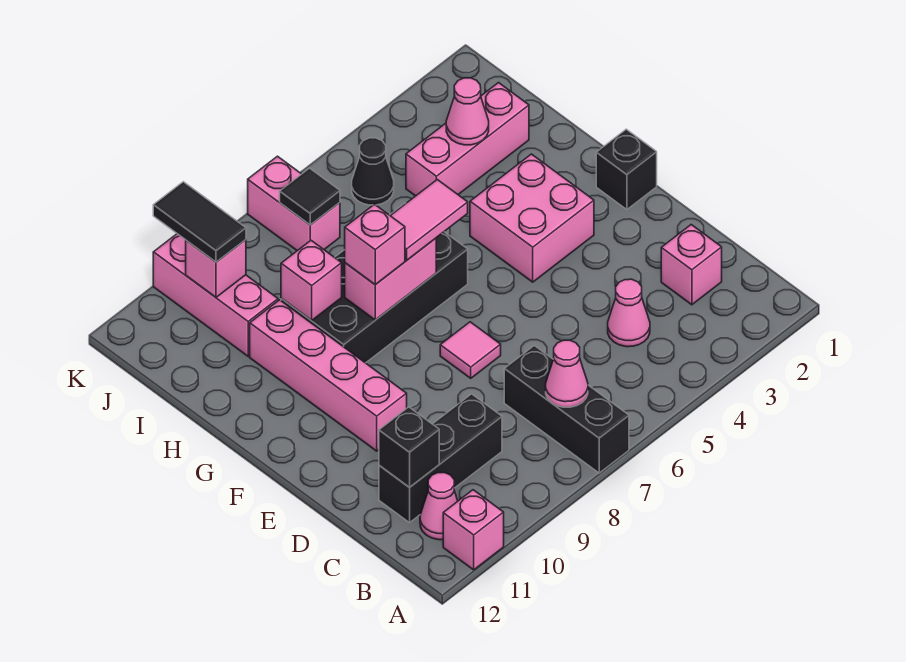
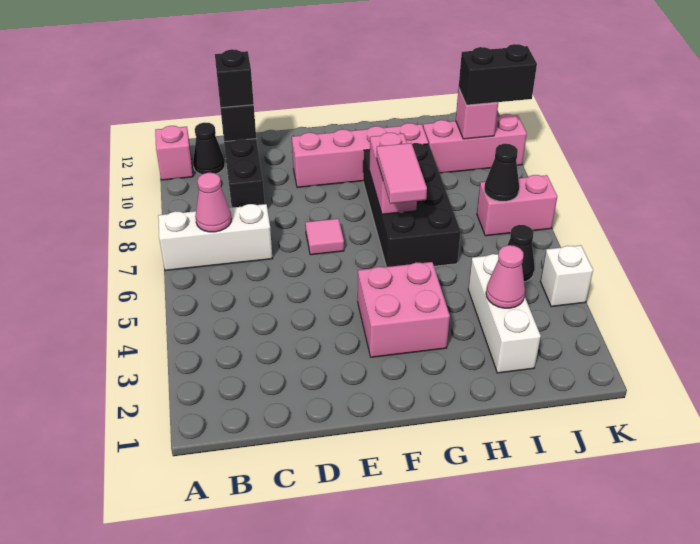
black brick A7:C7 level 1 -> white brick A7:C7 level 1
pink cone B11 level 1 -> black cone B11 level 1
pink brick C2 level 1 -> none
pink cone C4 level 1 -> none
black brick F1 level 1 -> black brick C11 level 3
pink brick G8 level 3 -> none
pink brick H9 level 2 -> none
pink brick I2:I4 level 1 -> white brick I2:I4 level 1
black tile J7 level 2 -> black cone J7 level 2
black tile J10:K10 level 3 -> black brick J10:K10 level 3
none -> white brick K4 level 1

